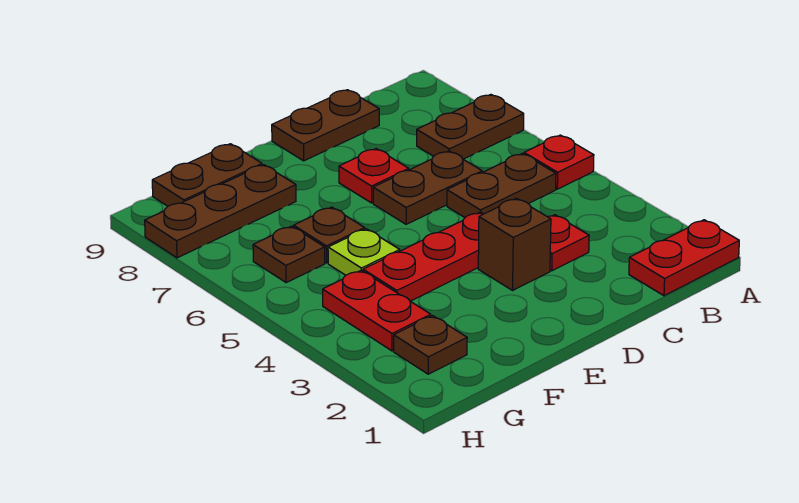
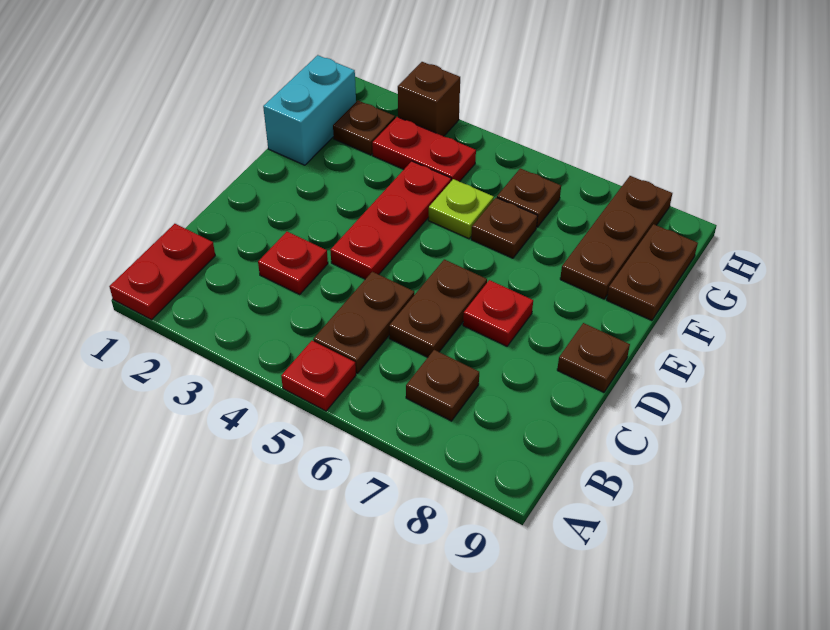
brown plate A7:B7 level 1 -> brown plate B7 level 1
brown plate C9:D9 level 1 -> brown plate D9 level 1
brown brick D3 level 1 -> brown brick H3 level 1
none -> cyan brick F1:G1 level 1

